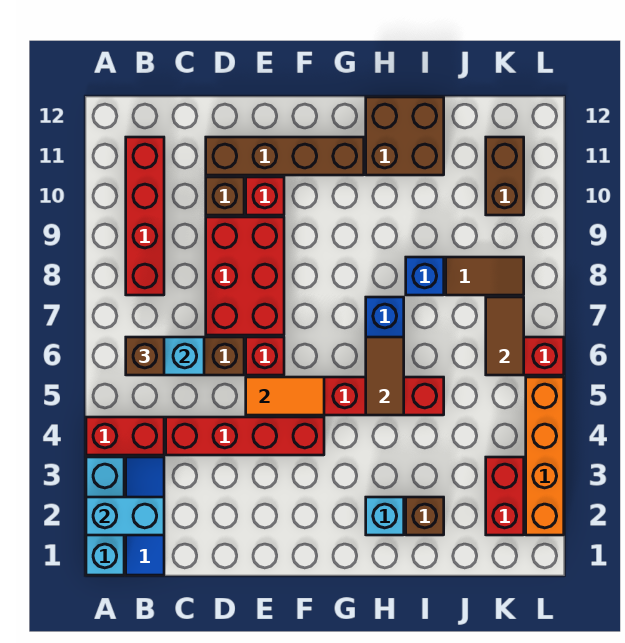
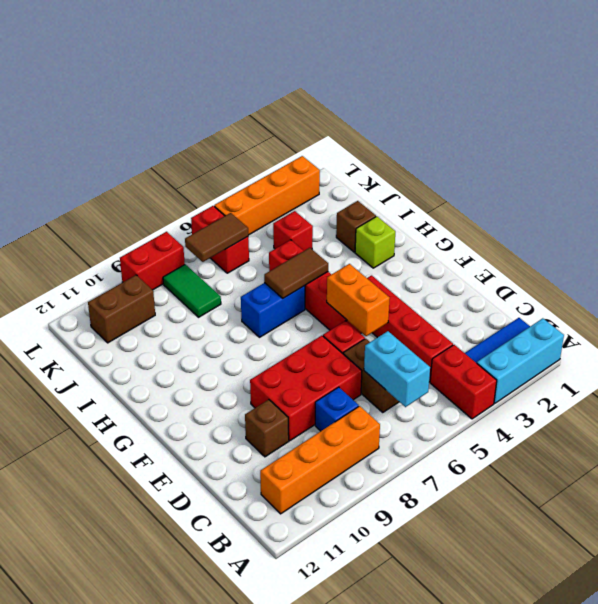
cyan brick A2:B2 level 2 -> none
brown brick B6 level 3 -> none
red brick B8:B11 level 1 -> orange brick B8:B11 level 1
brown brick D11:G11 level 1 -> none
orange tile E5:F5 level 2 -> orange brick E5:F5 level 2
red brick E10 level 1 -> red brick J4 level 1
cyan brick H2 level 1 -> lime brick H2 level 1
brown brick H11:I12 level 1 -> none
blue brick I8 level 1 -> blue brick C8 level 1
brown tile J8:K8 level 1 -> green tile J8:K8 level 1
red brick K2:K3 level 1 -> red brick L8:L9 level 1

